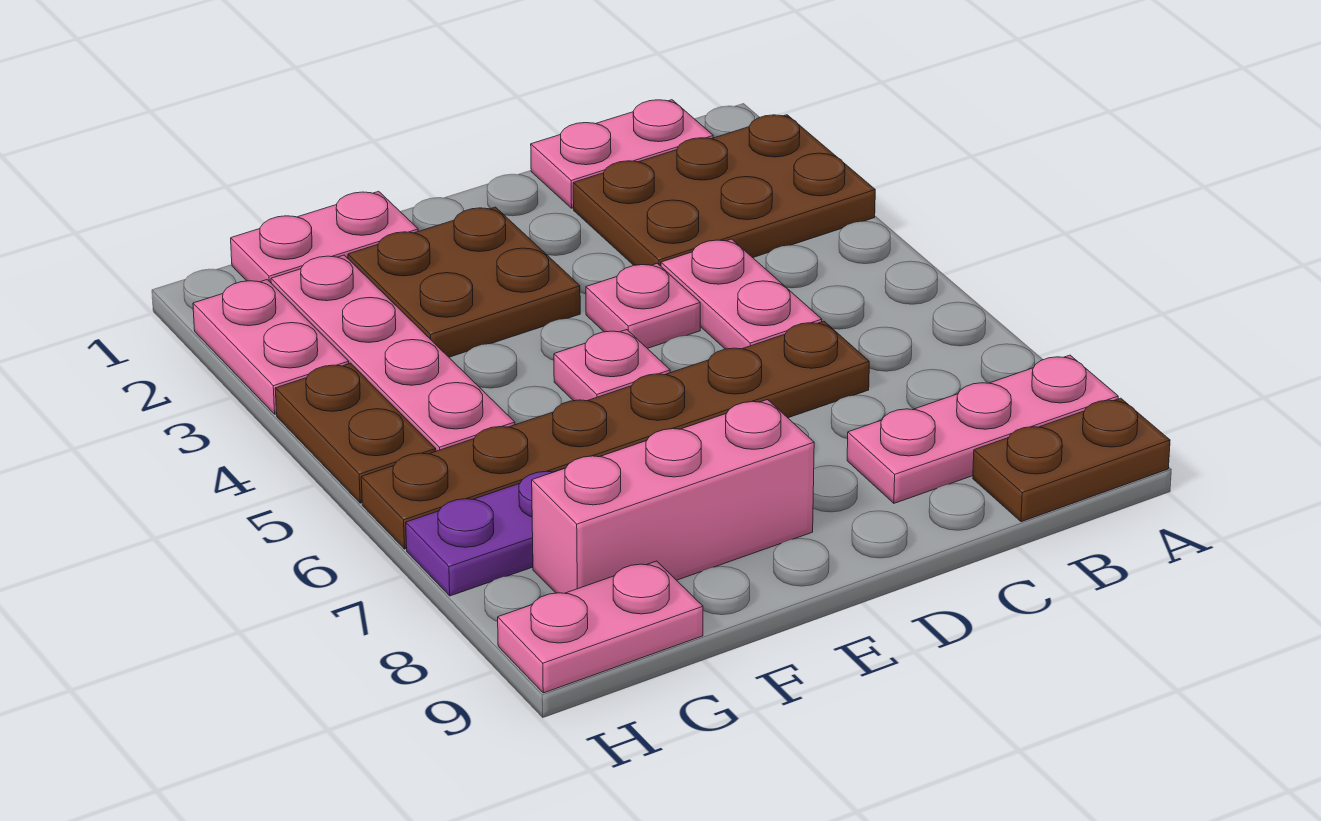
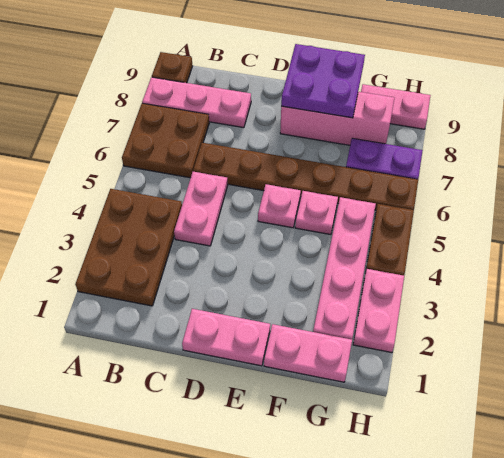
brown plate A2:C3 level 1 -> brown plate A2:B4 level 1
brown plate A9:B9 level 1 -> brown plate A9 level 1
pink plate B1:C1 level 1 -> pink plate D1:E1 level 1
pink plate D4 level 1 -> pink plate F5 level 1
brown plate E2:F3 level 1 -> brown plate A6:B7 level 1
none -> purple plate E8:F9 level 2

